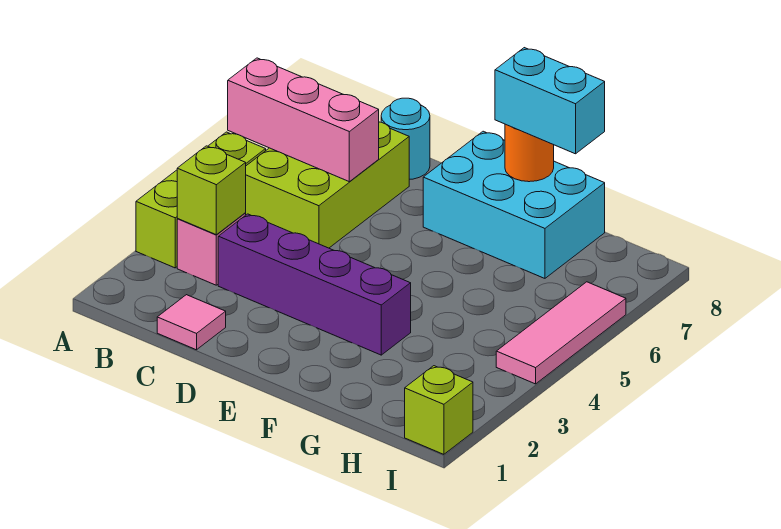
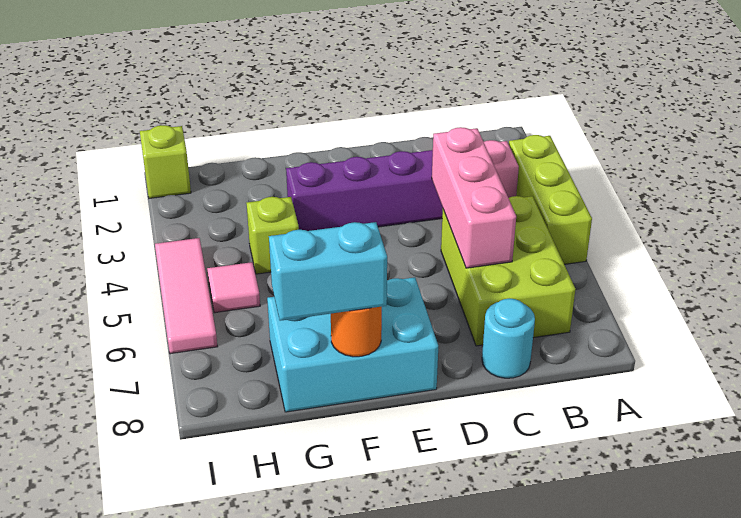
pink brick A6:C6 level 2 -> pink brick C4:C6 level 2
lime brick B3 level 2 -> lime brick G4 level 1
pink tile C1 level 1 -> pink tile H5 level 1

